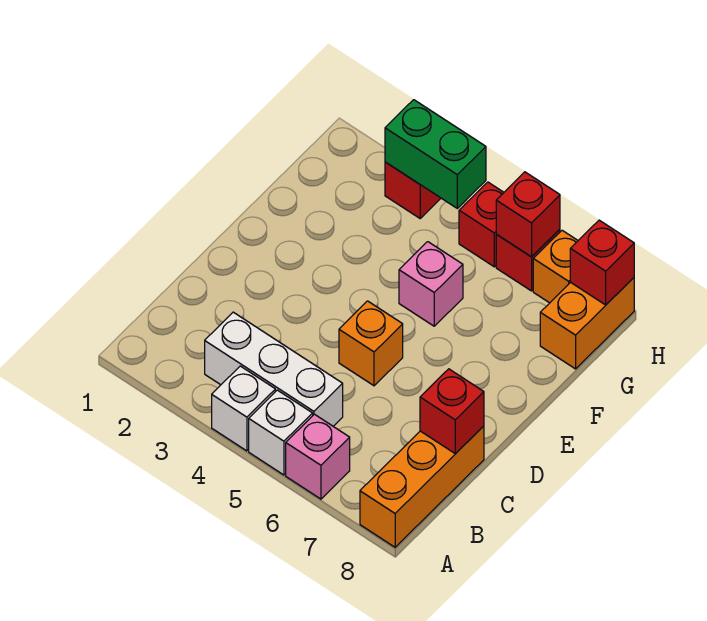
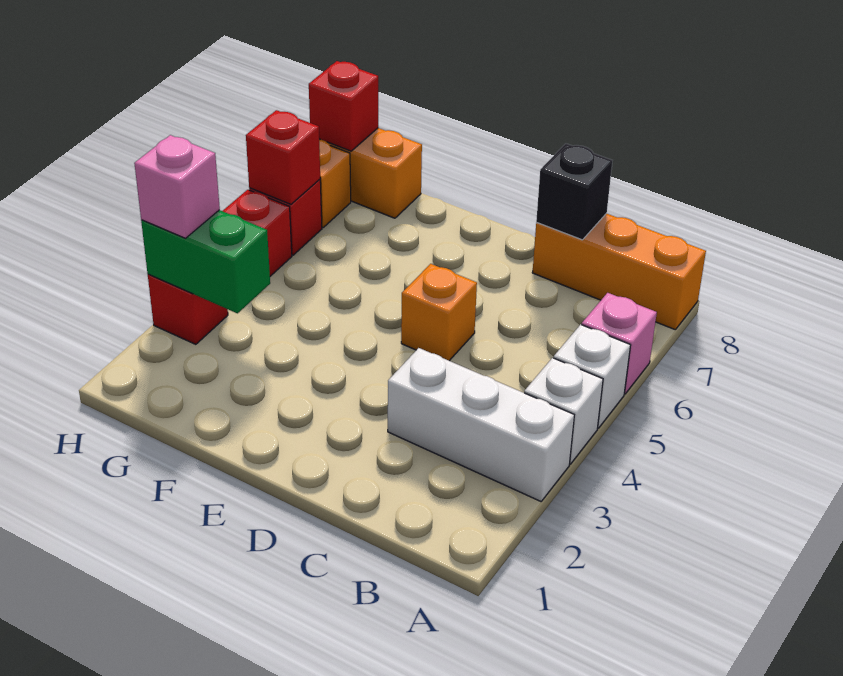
white brick B3:B5 level 1 -> white brick A3:C3 level 1
red brick C8 level 2 -> black brick C8 level 2
pink brick F5 level 1 -> pink brick H3 level 3
green brick H3:H4 level 2 -> green brick G3:H3 level 2

